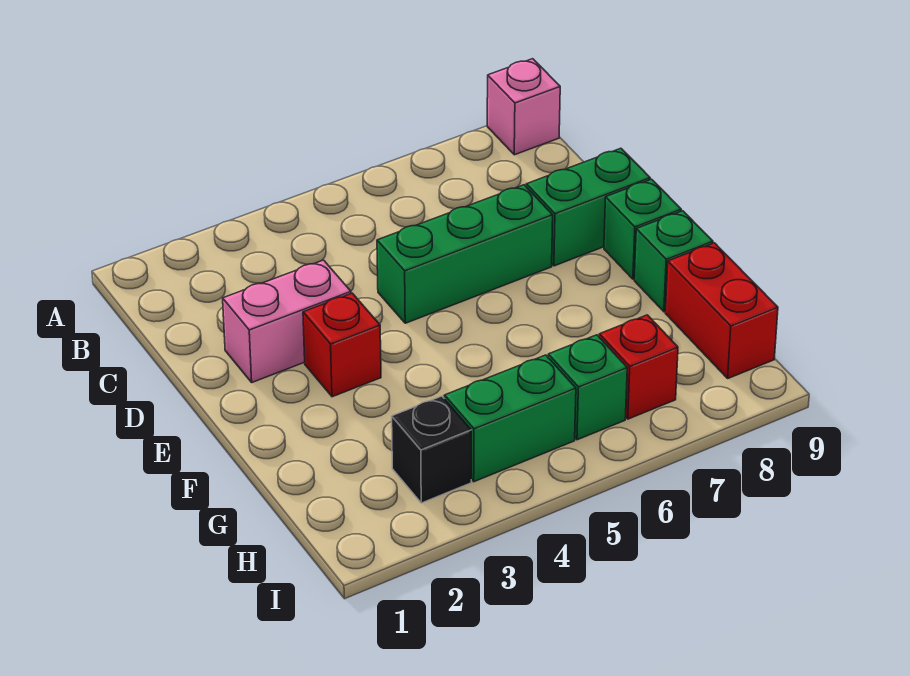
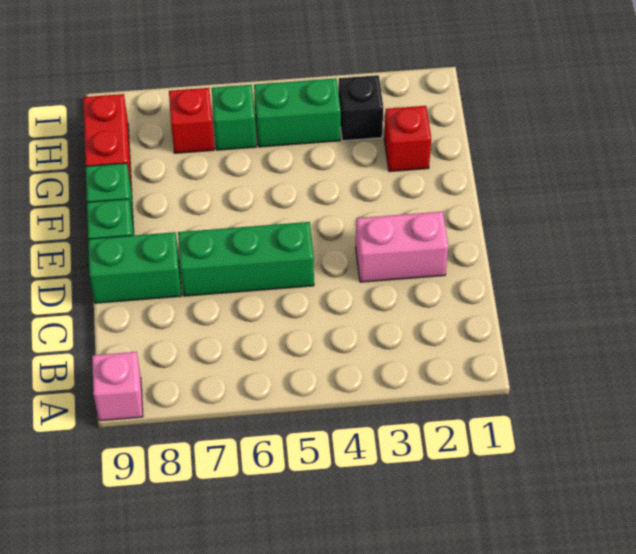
red brick E3 level 1 -> red brick G2 level 1

